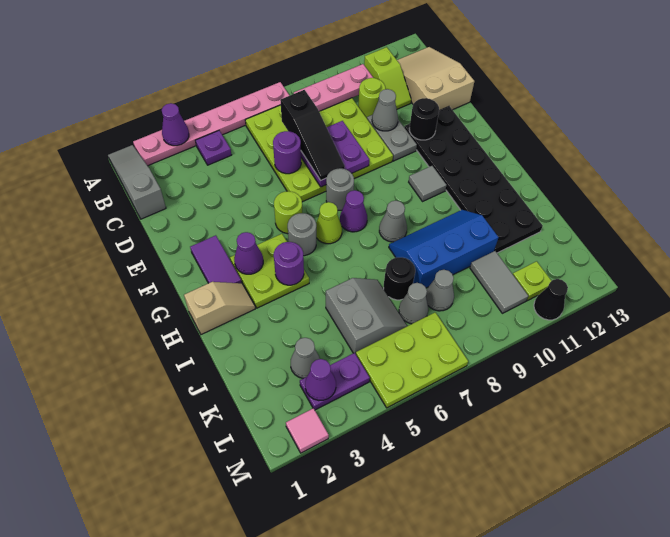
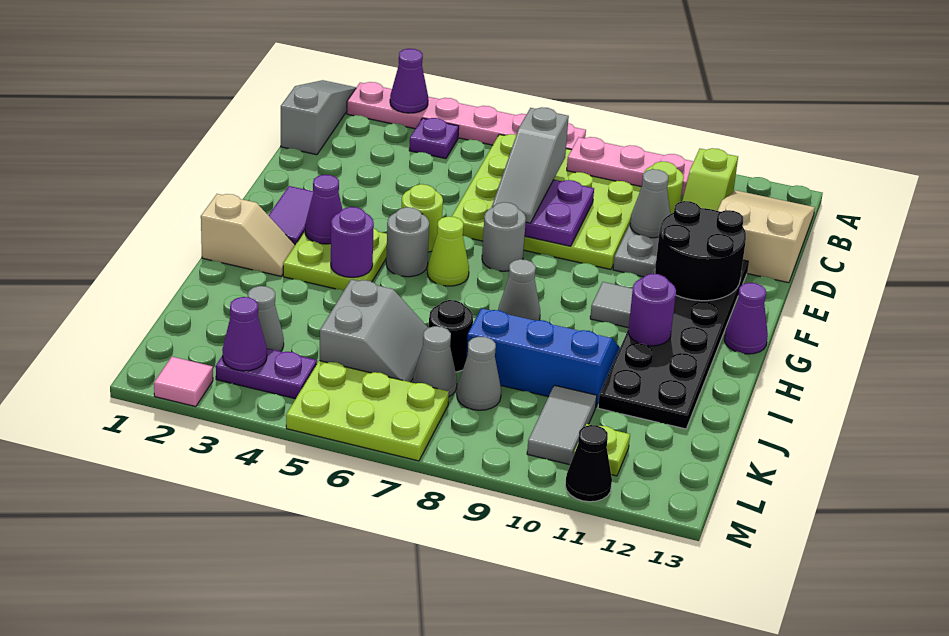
black slope C7:E7 level 3 top C -> grey slope C7:E7 level 3 top C
purple round brick D6 level 2 -> purple round brick H11 level 2
black round brick E11 level 2 -> black round brick E11:F12 level 2
purple cone G7 level 1 -> purple cone G13 level 1

